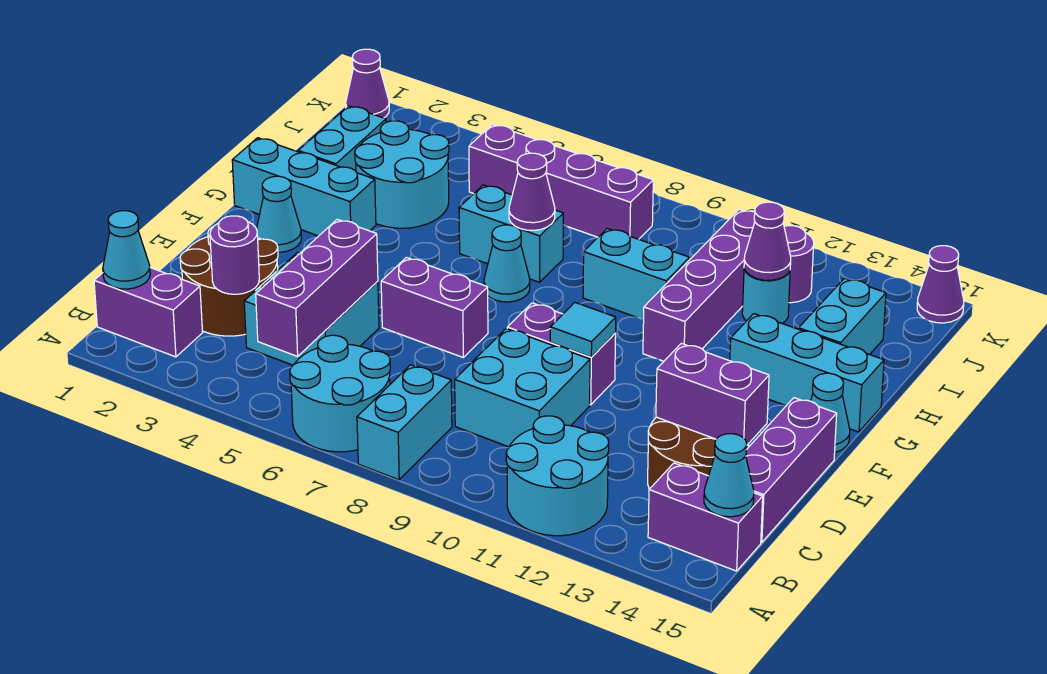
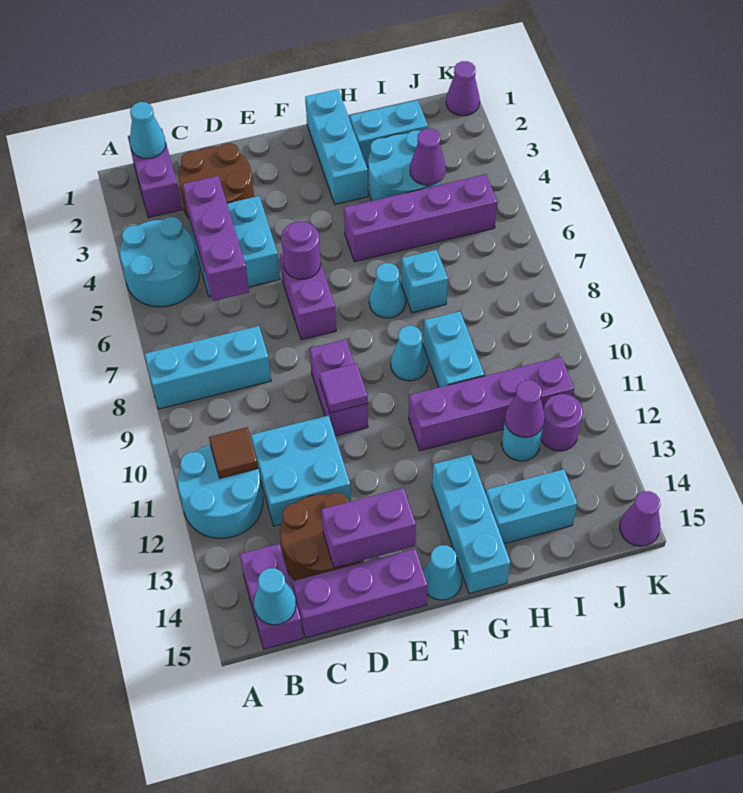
cyan round brick A6:B7 level 1 -> cyan round brick A4:B5 level 1
cyan brick A8:B8 level 1 -> cyan brick A8:C8 level 1
purple brick B5:D5 level 2 -> purple brick C4:C6 level 2
none -> brown tile B11 level 2
purple round brick C3 level 2 -> purple round brick E6 level 2
cyan brick C9:D10 level 1 -> cyan brick C11:D12 level 1
purple brick D13:D14 level 2 -> purple brick D14:E14 level 2
cyan tile E10 level 2 -> purple tile E10 level 2
cyan cone F2 level 1 -> cyan cone G9 level 1
cyan brick H6:H7 level 1 -> cyan brick H7 level 1
purple cone H7 level 2 -> purple cone I4 level 2
purple brick J5:J8 level 1 -> purple brick G5:J5 level 1

